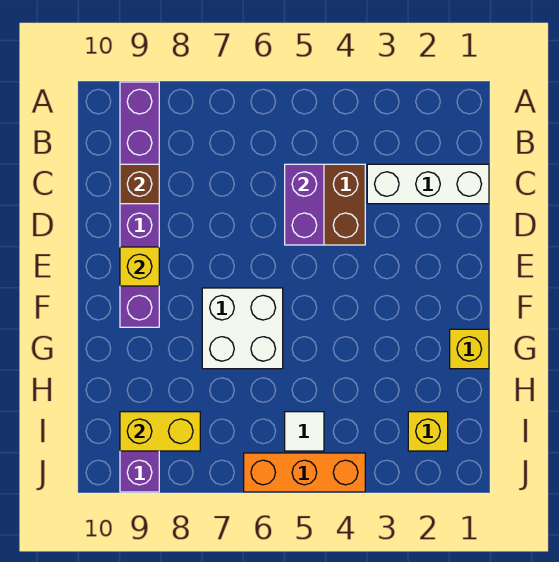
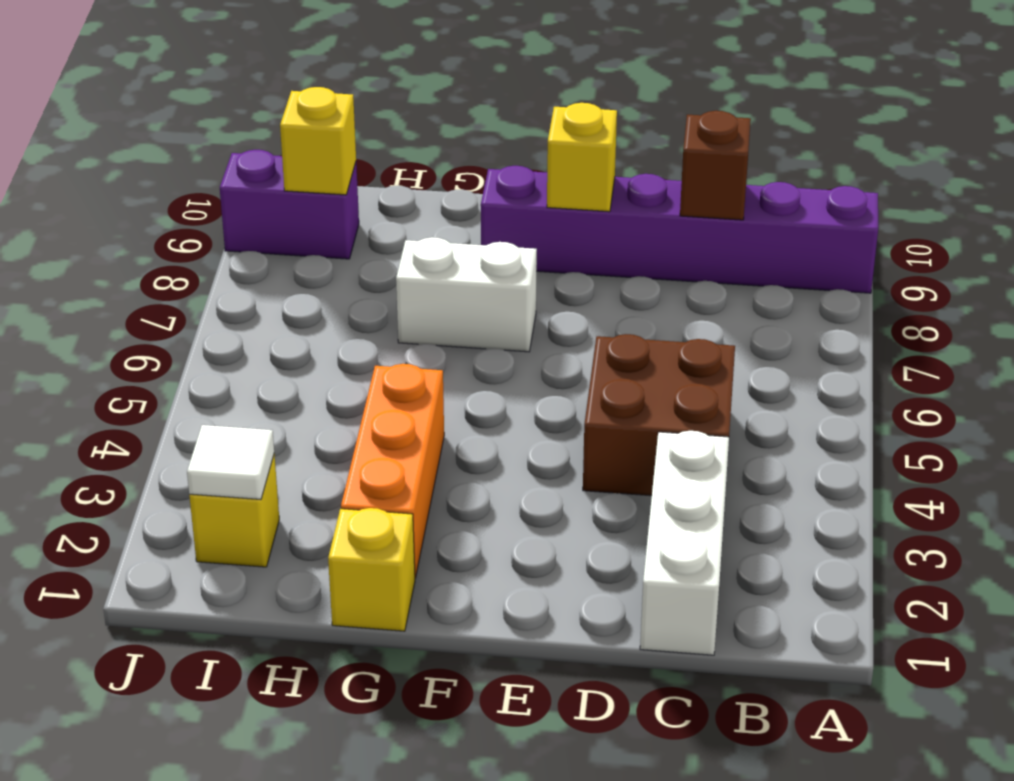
purple brick C5:D5 level 2 -> none
white brick F6:G7 level 1 -> white brick F7:G7 level 1
white tile I5 level 1 -> white tile I2 level 2
yellow brick I8:I9 level 2 -> yellow brick I9 level 2
orange brick J4:J6 level 1 -> orange brick G2:G4 level 1

